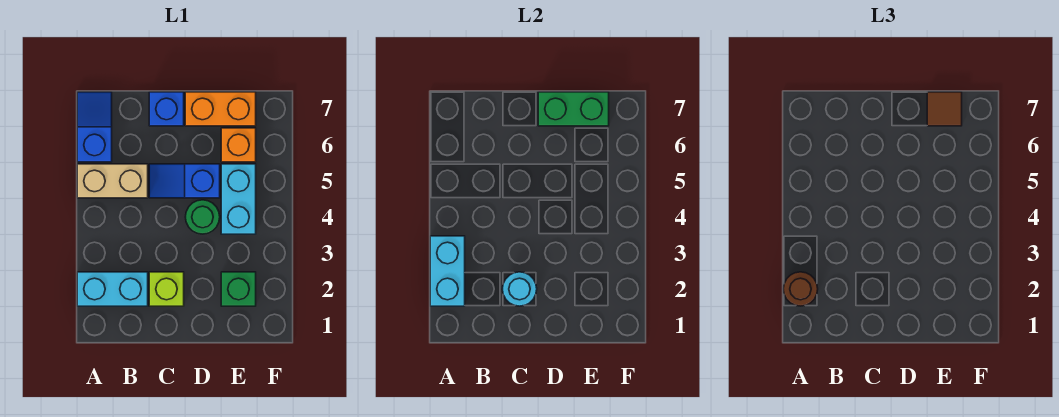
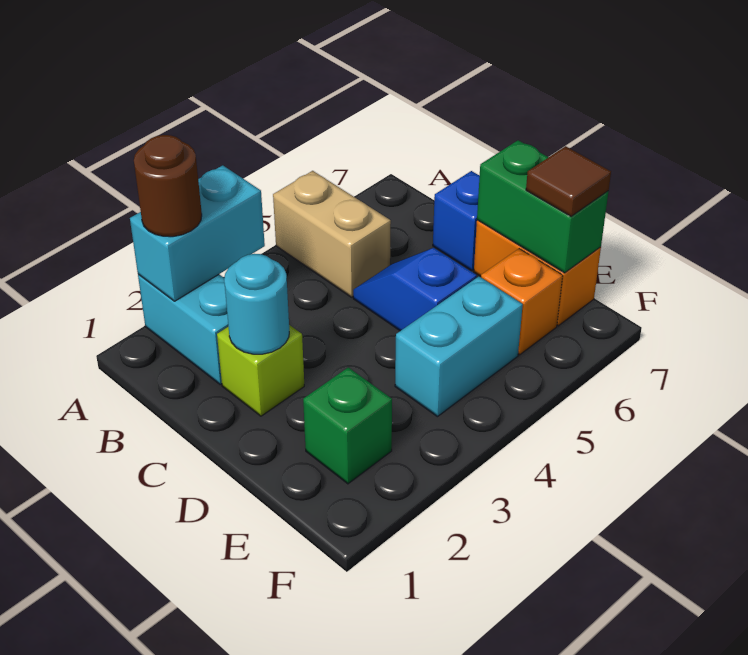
blue slope A6:A7 level 1 top 6 -> none
green round brick D4 level 1 -> none

